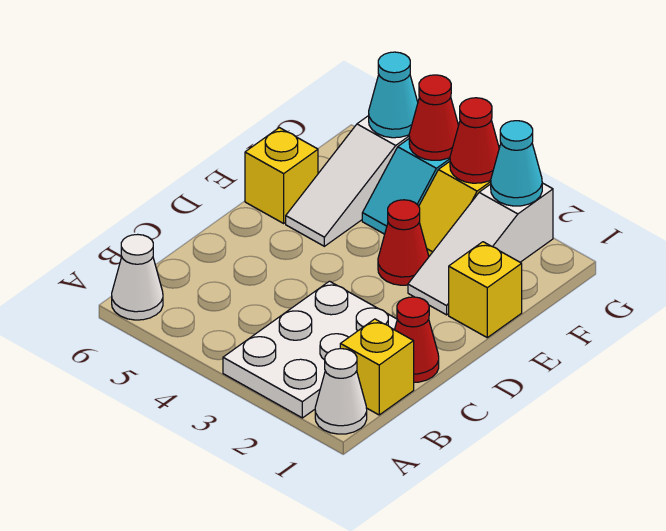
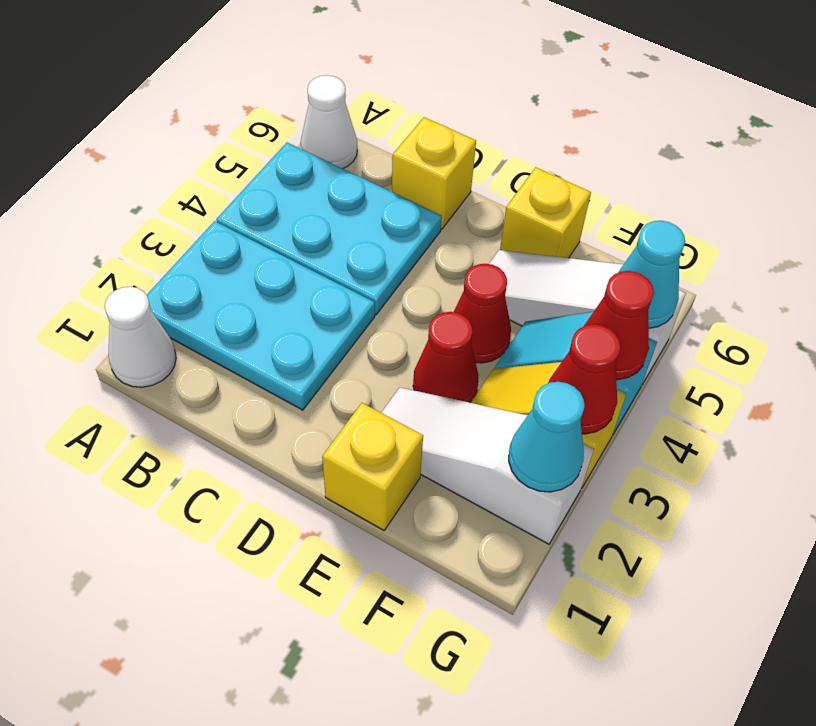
white plate A2:C3 level 1 -> cyan plate A2:C3 level 1
none -> cyan plate A4:C5 level 1
yellow brick B1 level 1 -> yellow brick C6 level 1
red cone C1 level 1 -> red cone E4 level 1

